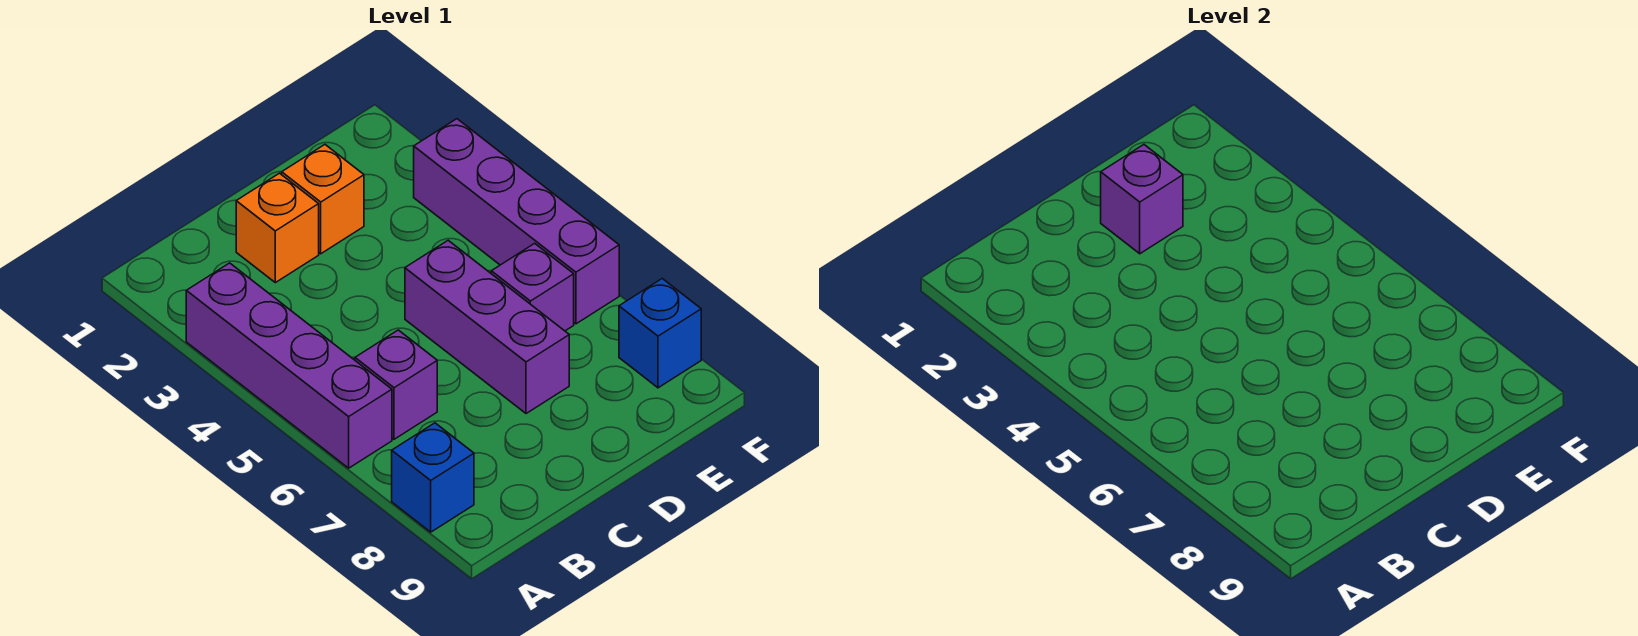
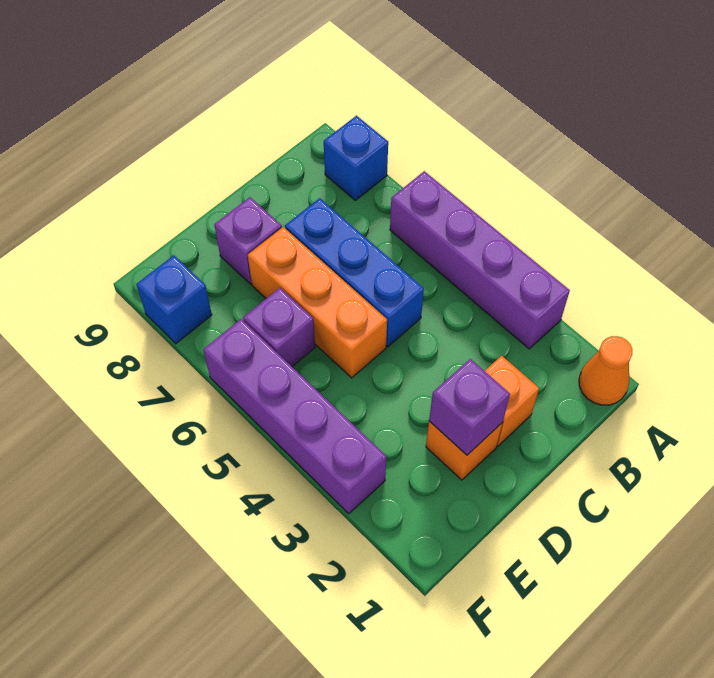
none -> orange cone A1 level 1
purple brick B6 level 1 -> purple brick D8 level 1
none -> blue brick C5:C7 level 1
purple brick D5:D7 level 1 -> orange brick D5:D7 level 1

